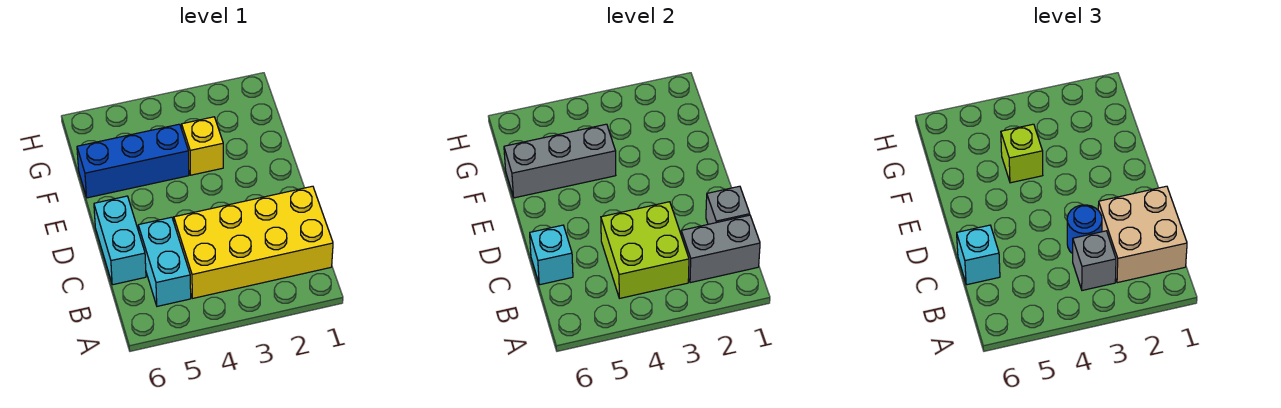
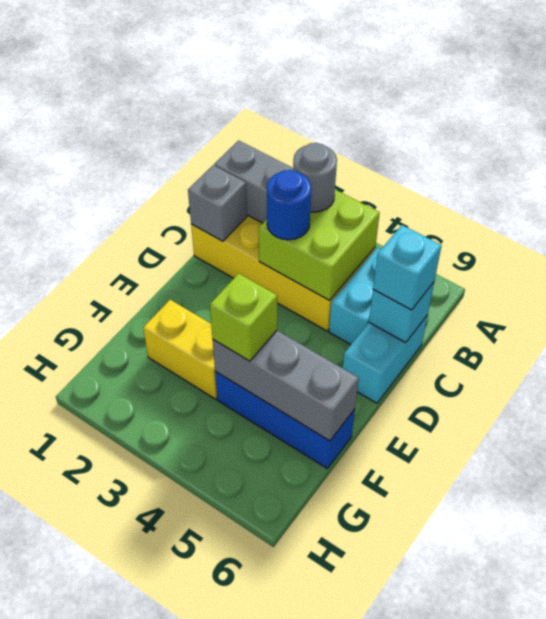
tan brick B1:C2 level 3 -> none
grey brick B3 level 3 -> grey round brick B3 level 3
yellow brick F3 level 1 -> yellow brick F2:F3 level 1

